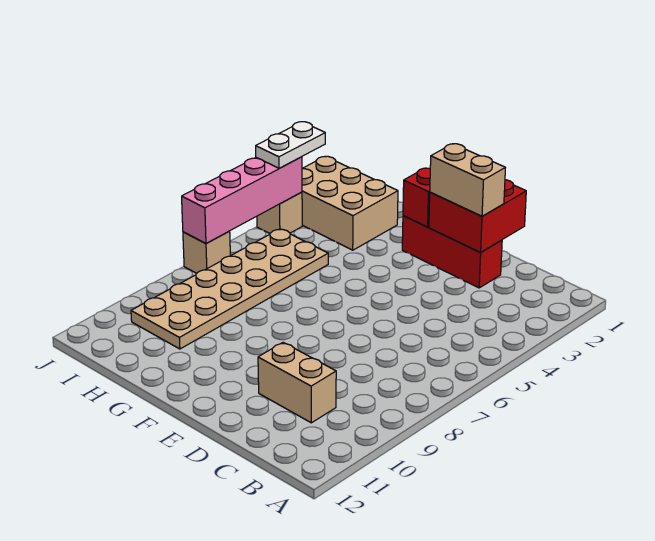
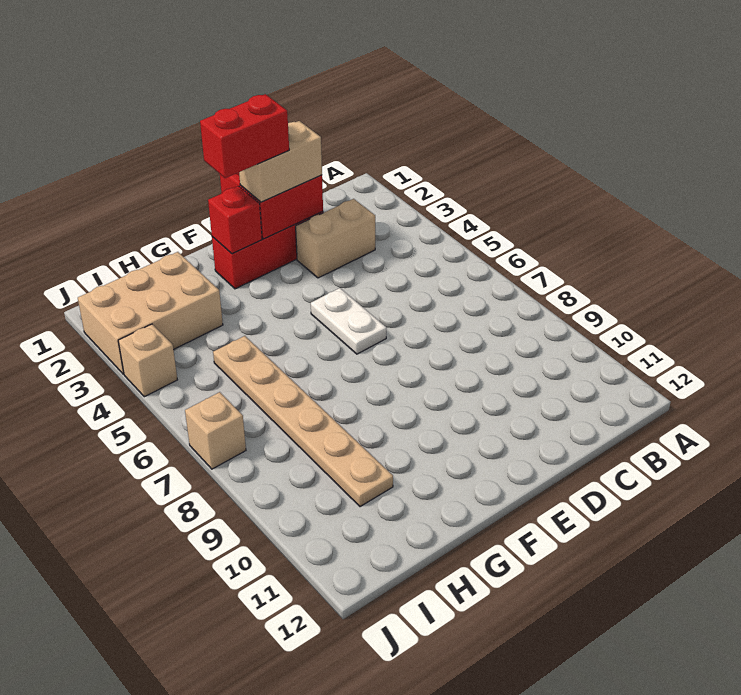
tan brick C10:D10 level 1 -> tan brick C3:D3 level 1
none -> red brick E2:F2 level 4
tan plate H5:I10 level 1 -> tan plate H5:H10 level 1
white plate J3:J4 level 3 -> white plate E5:E6 level 1
pink brick J4:J7 level 2 -> none

